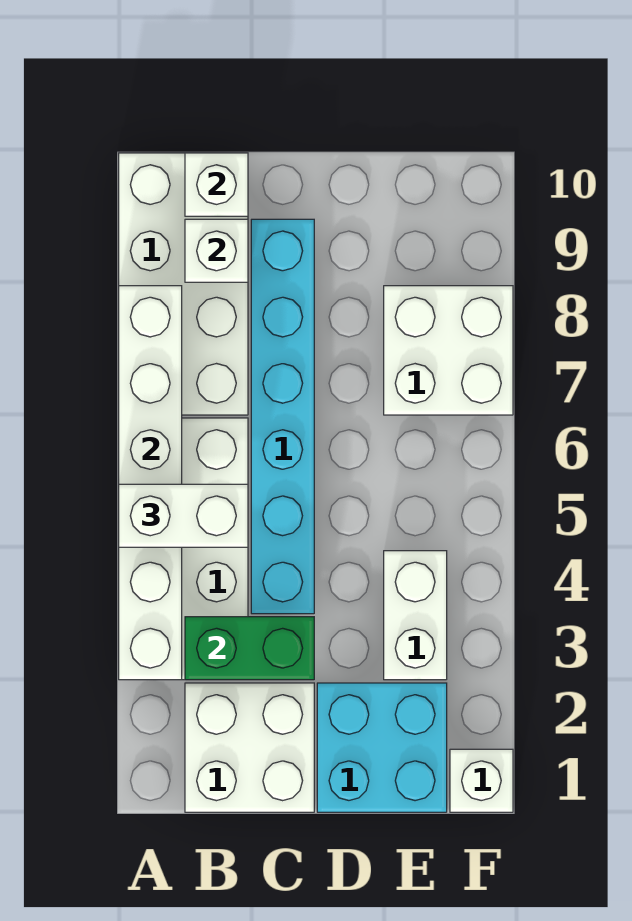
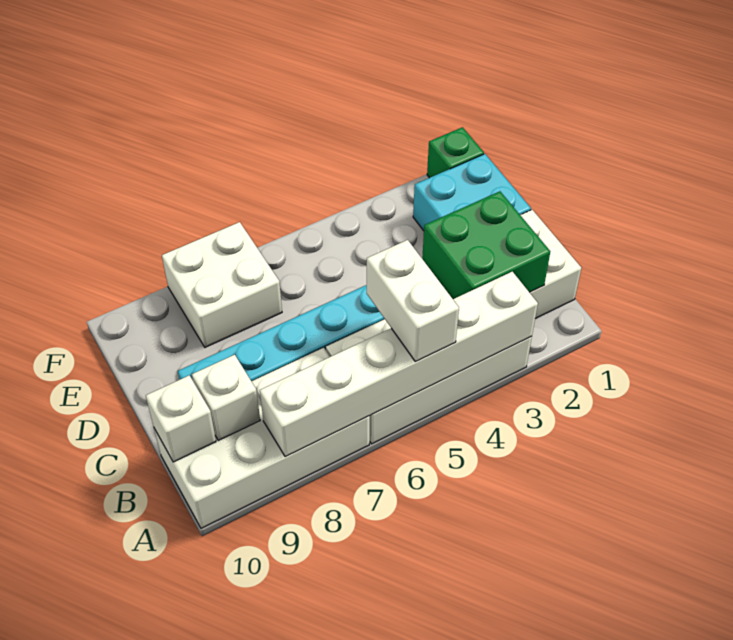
green brick B3:C3 level 2 -> green brick B2:C3 level 2
white brick E3:E4 level 1 -> none
white brick F1 level 1 -> green brick F1 level 1

